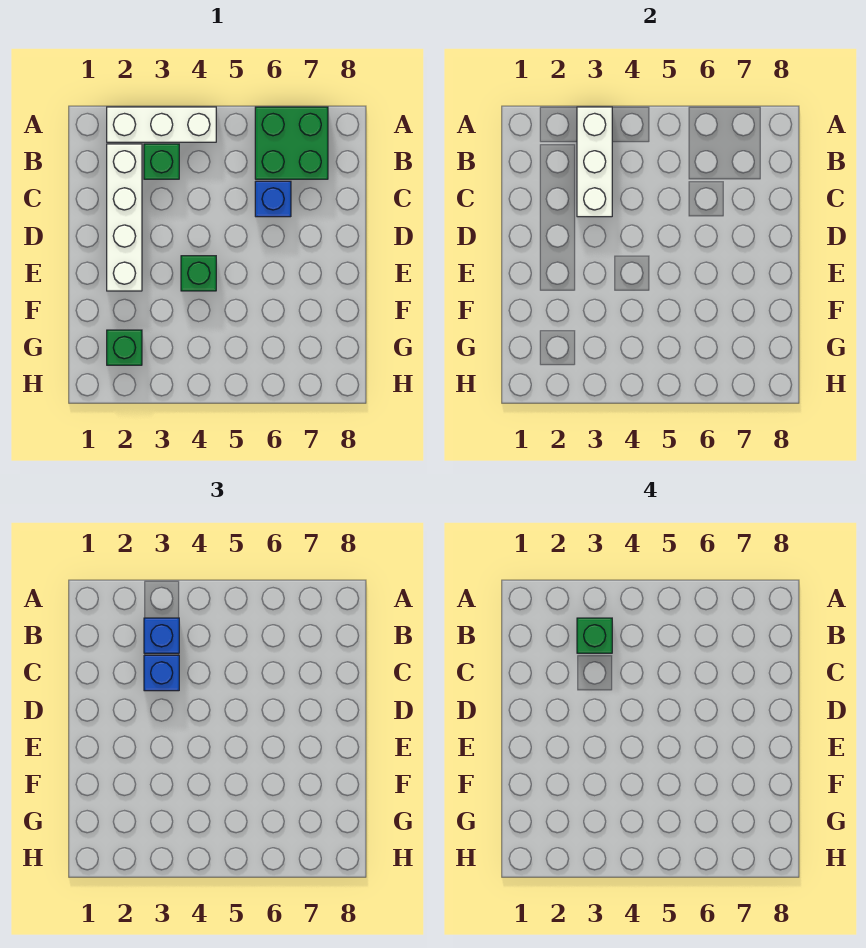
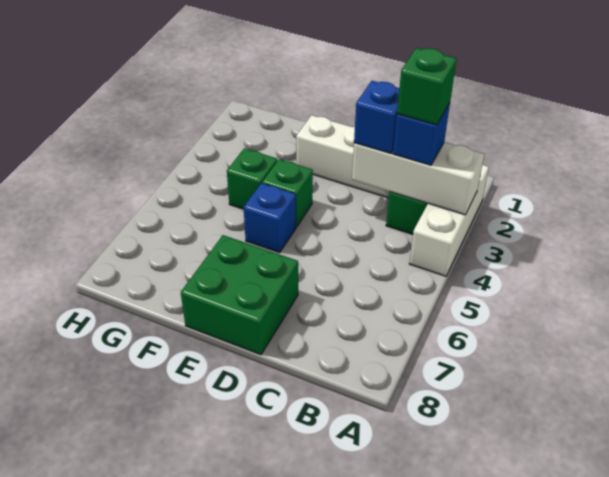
green brick A6:B7 level 1 -> green brick D7:E8 level 1
blue brick C6 level 1 -> blue brick E5 level 1
green brick G2 level 1 -> green brick F4 level 1

